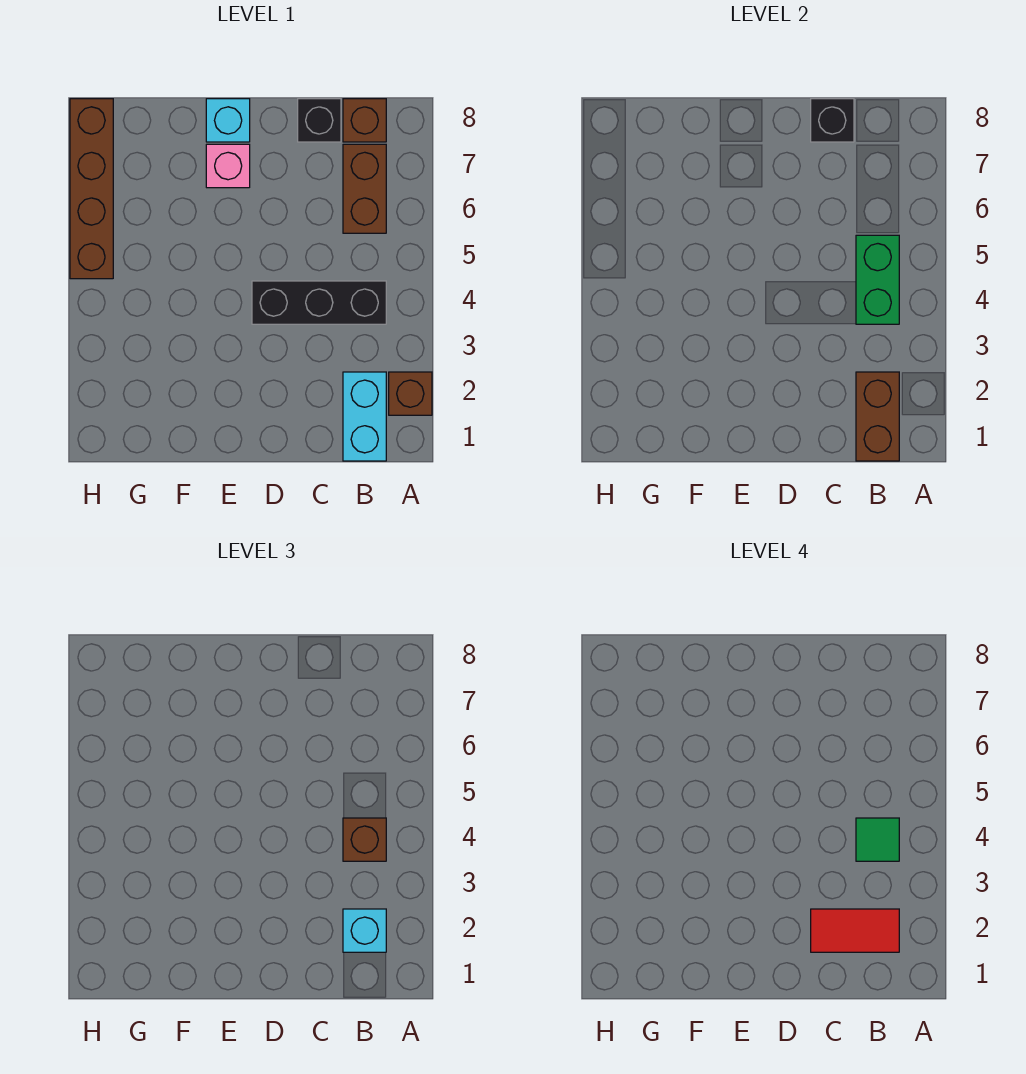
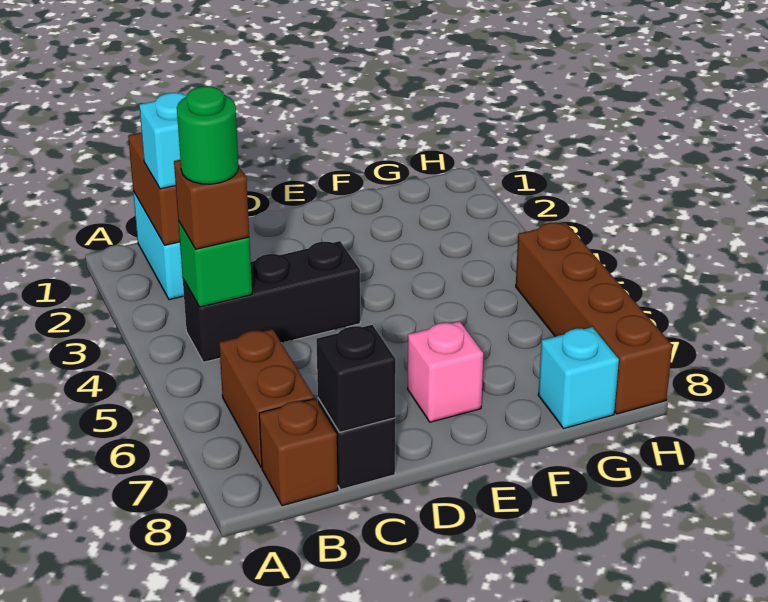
brown brick A2 level 1 -> none
red tile B2:C2 level 4 -> none
green brick B4:B5 level 2 -> green brick B4 level 2
green tile B4 level 4 -> green round brick B4 level 4
cyan brick E8 level 1 -> cyan brick G8 level 1

